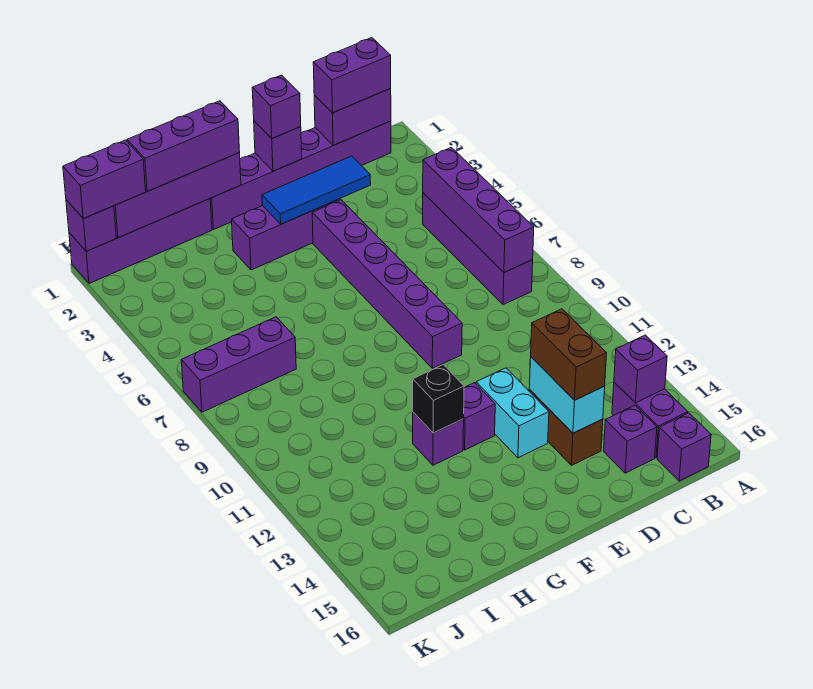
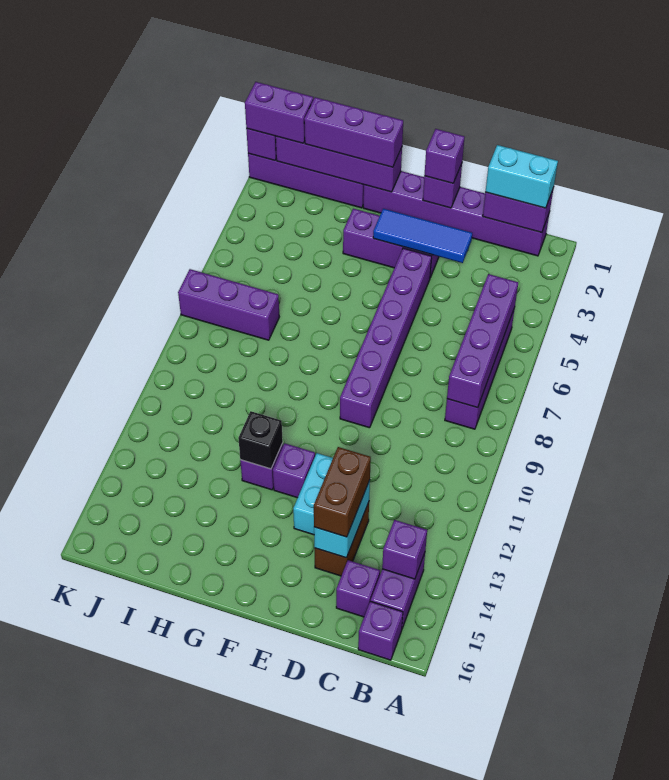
purple brick B1:C1 level 3 -> cyan brick B1:C1 level 3

